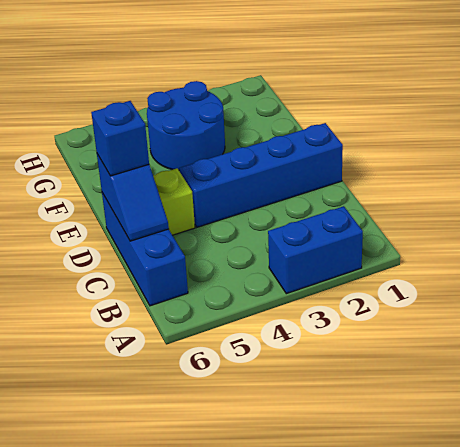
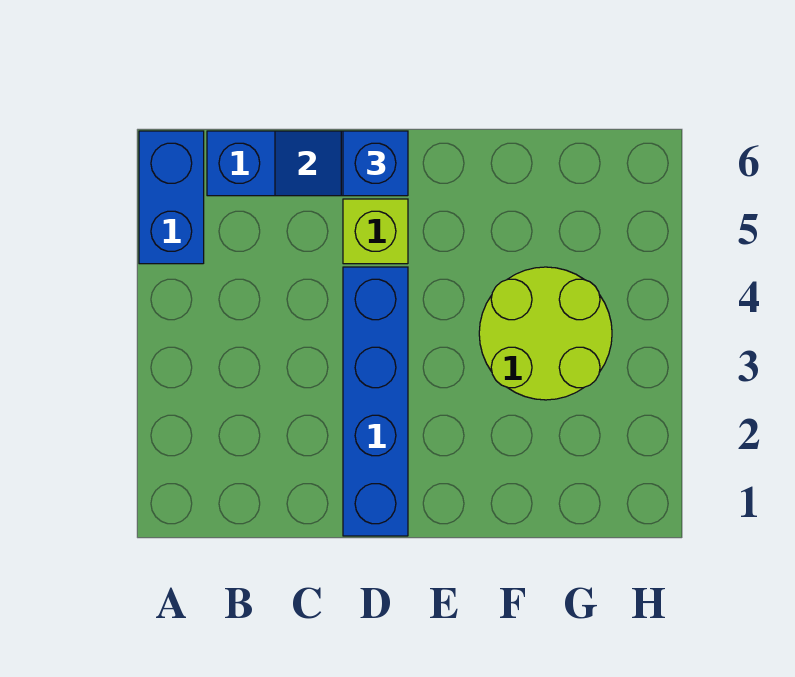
blue brick A2:A3 level 1 -> blue brick A5:A6 level 1
blue round brick F3:G4 level 1 -> lime round brick F3:G4 level 1

